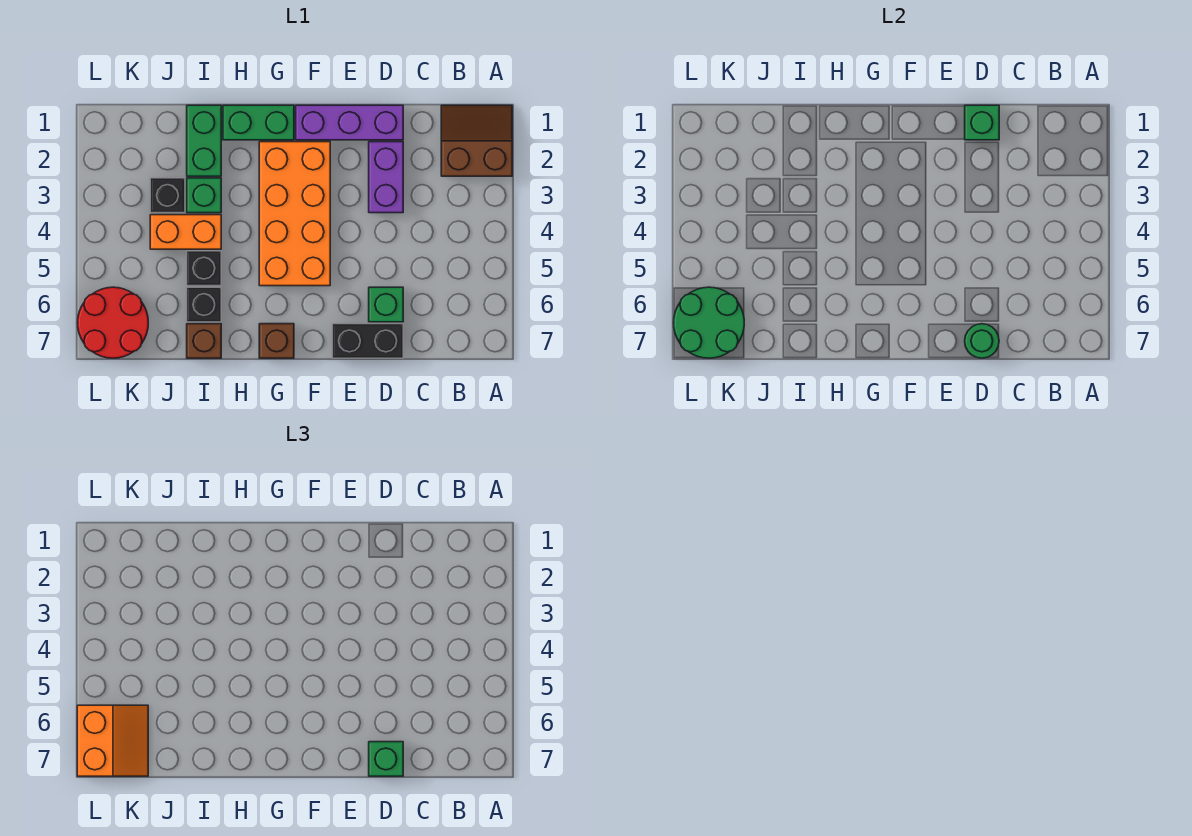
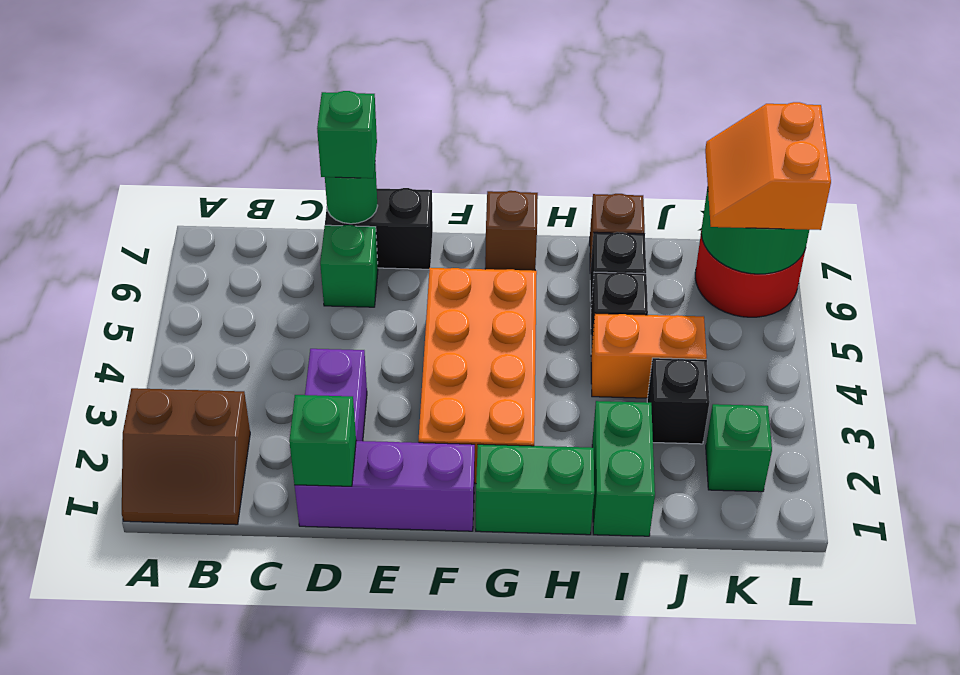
green brick I3 level 1 -> green brick K2 level 1

